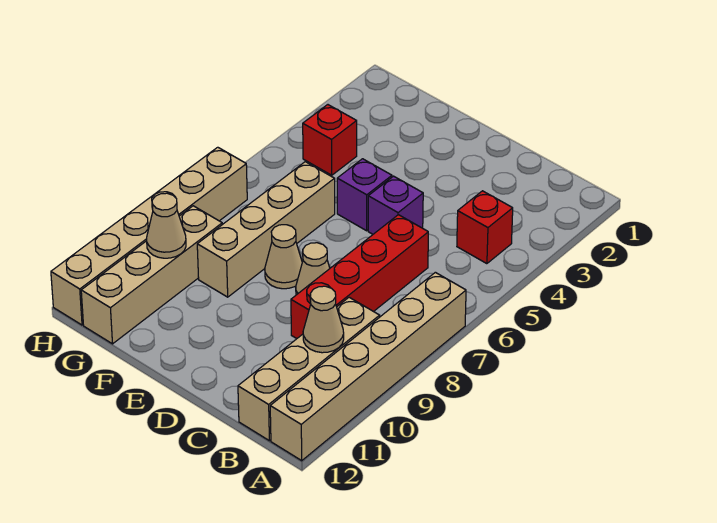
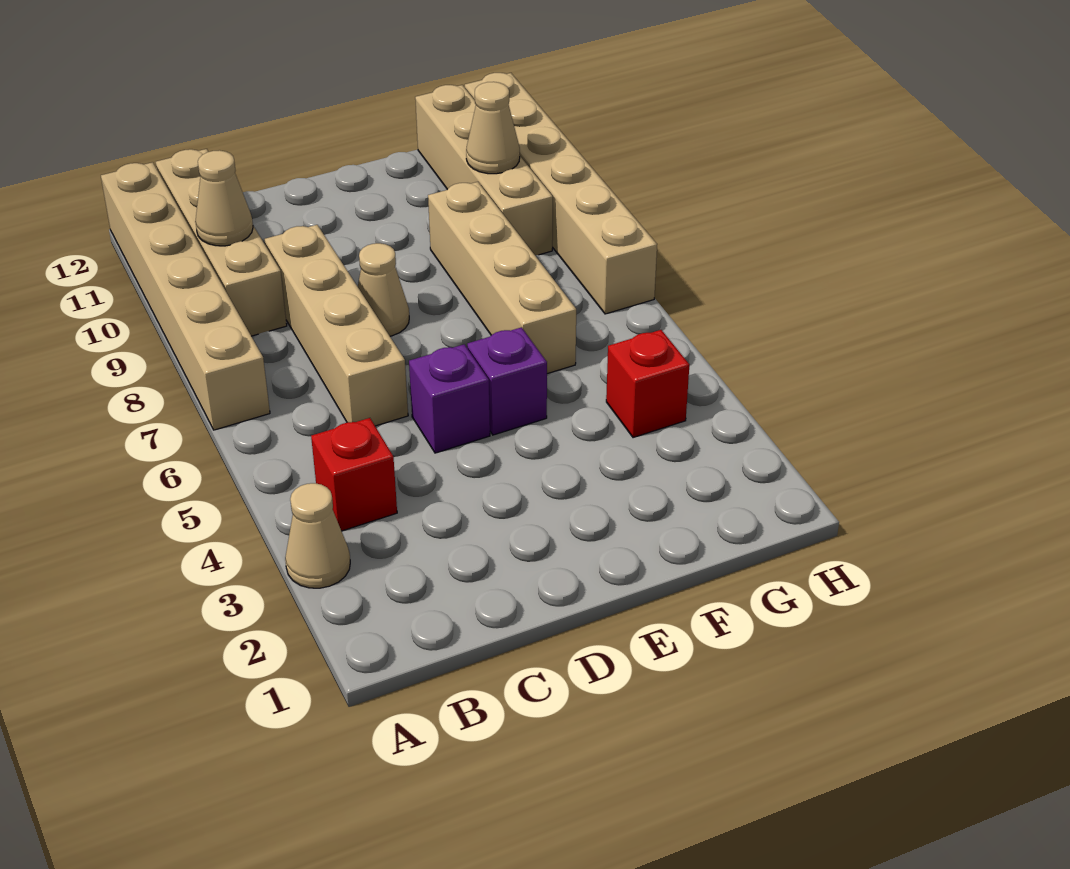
red brick C6:C9 level 1 -> tan brick C6:C9 level 1
tan cone E8 level 1 -> tan cone A3 level 1

